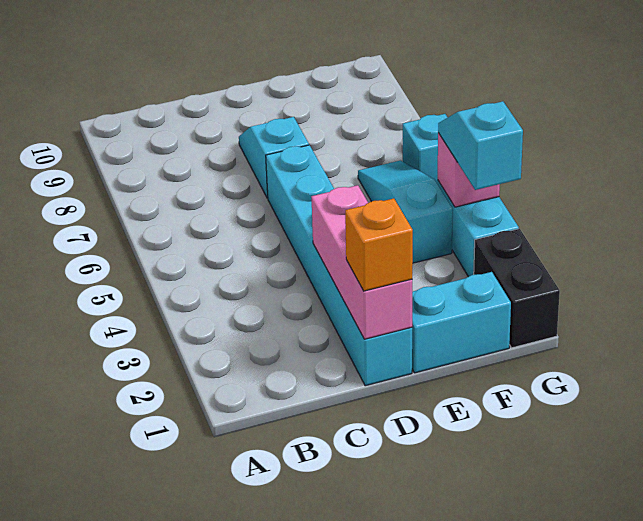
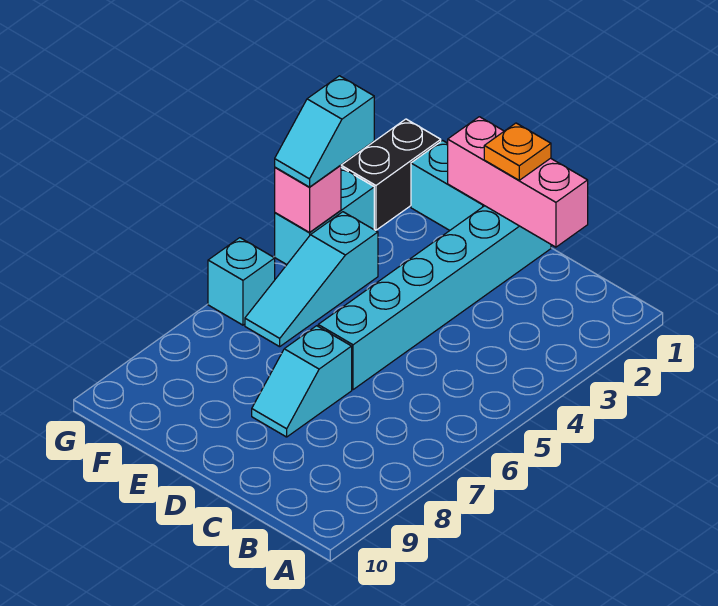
pink brick D1:D3 level 2 -> pink brick C1:E1 level 2
orange brick D1 level 3 -> orange plate D1 level 3

